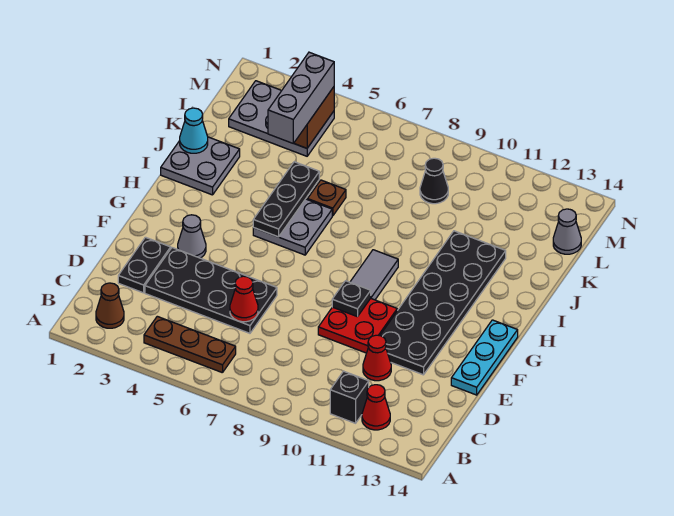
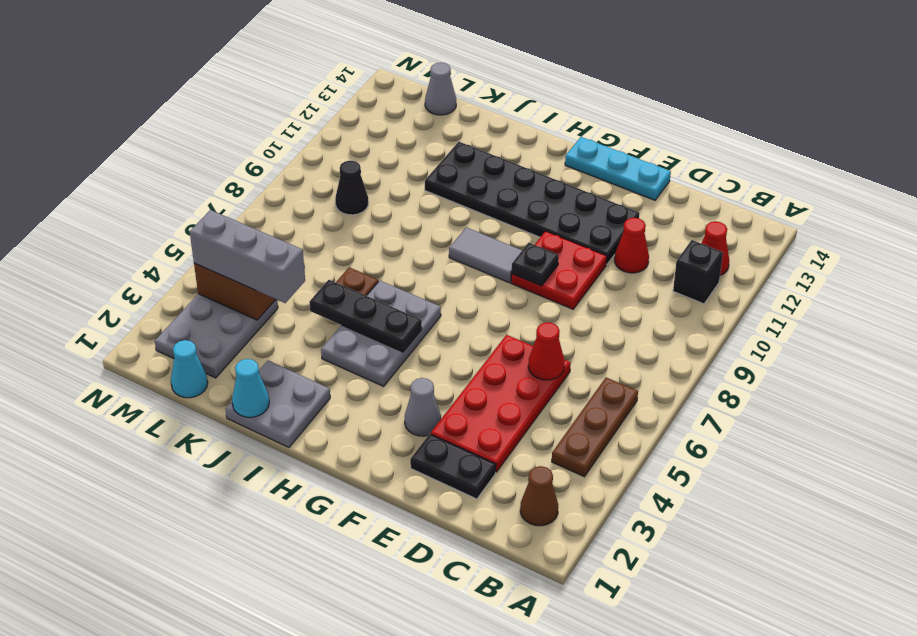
black plate D3:E6 level 1 -> red plate D3:E6 level 1
grey plate H5:I6 level 1 -> grey plate H4:I6 level 1
none -> cyan cone L1 level 1

